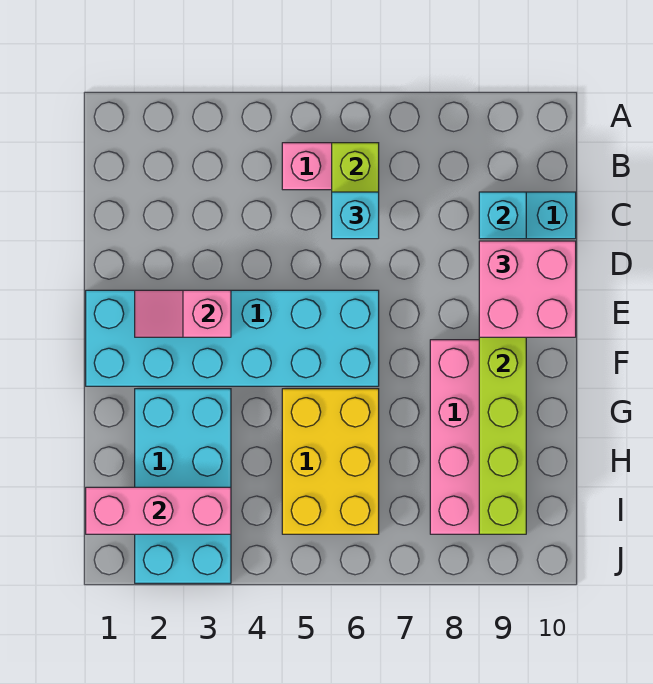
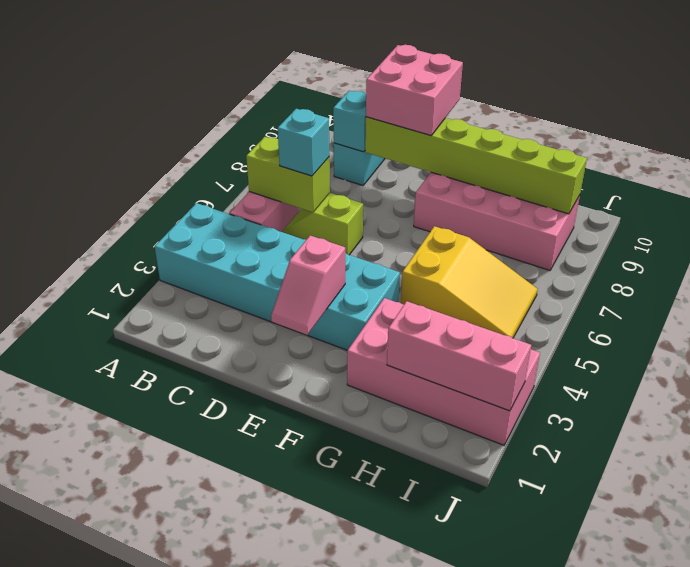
none -> lime slope C6:D6 level 1 top D
cyan brick E1:F6 level 1 -> cyan brick A3:F4 level 1
cyan brick G2:J3 level 1 -> pink brick G2:J3 level 1
yellow brick G5:I6 level 1 -> yellow slope G5:I6 level 1 top G
pink brick I1:I3 level 2 -> pink brick H2:J2 level 2

